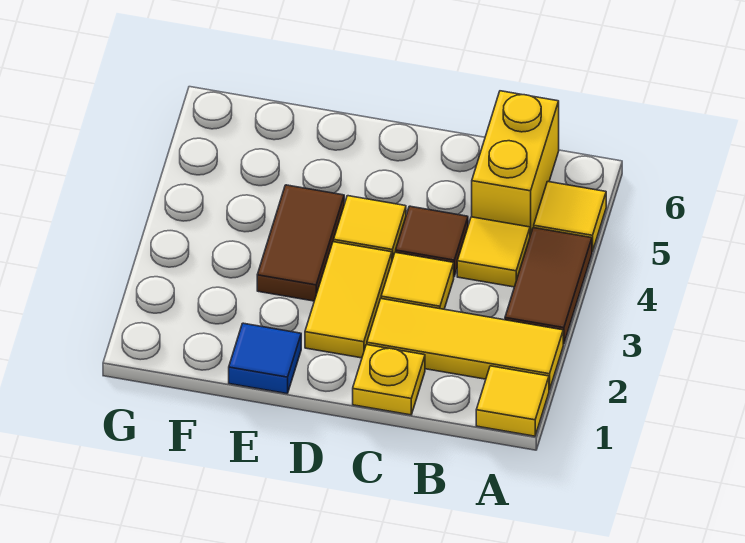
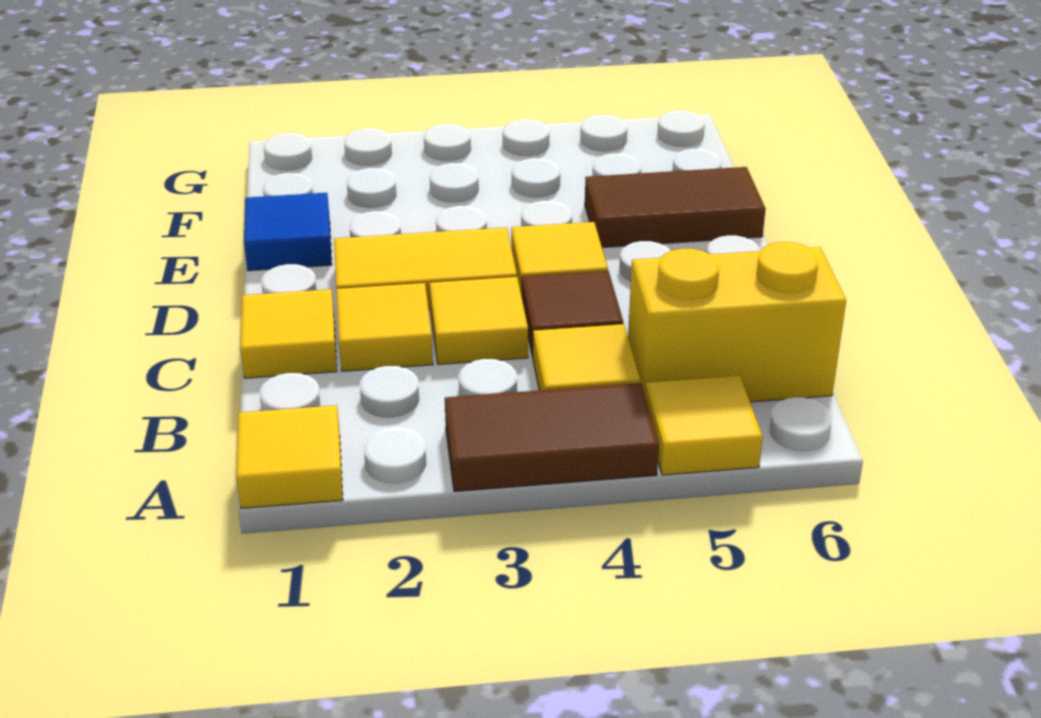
yellow tile A2:C2 level 1 -> yellow tile C2 level 1
yellow plate C1 level 1 -> yellow tile C1 level 1
brown tile E3:E4 level 1 -> brown tile E5:E6 level 1

